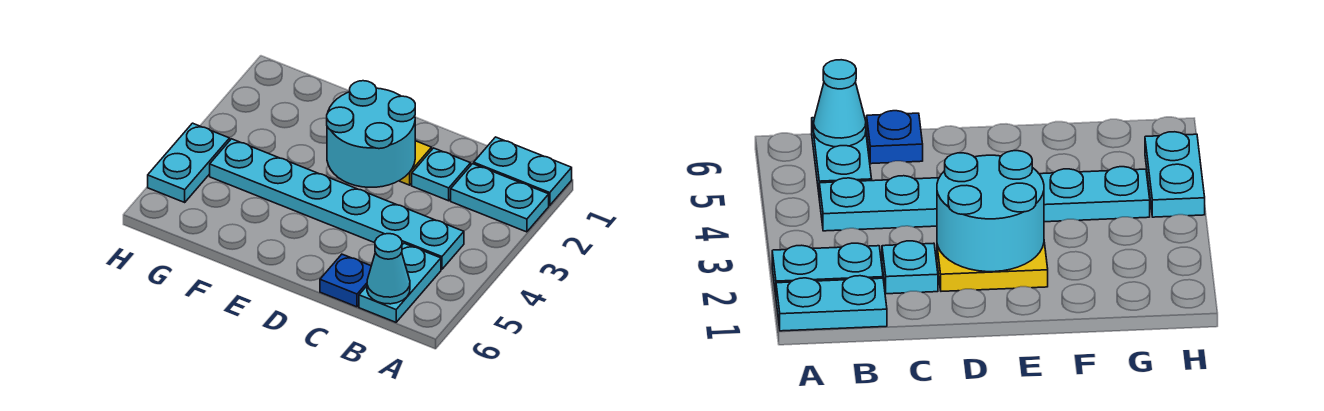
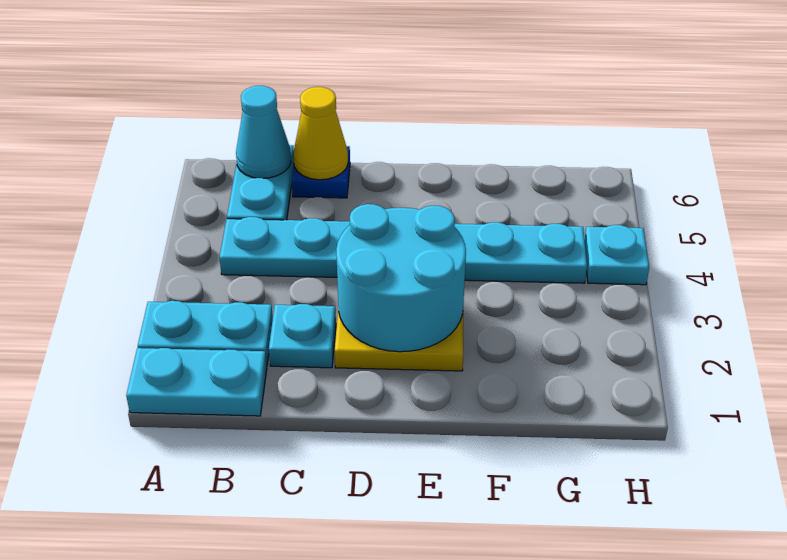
none -> yellow cone C6 level 2
cyan plate H4:H5 level 1 -> cyan plate H4 level 1

